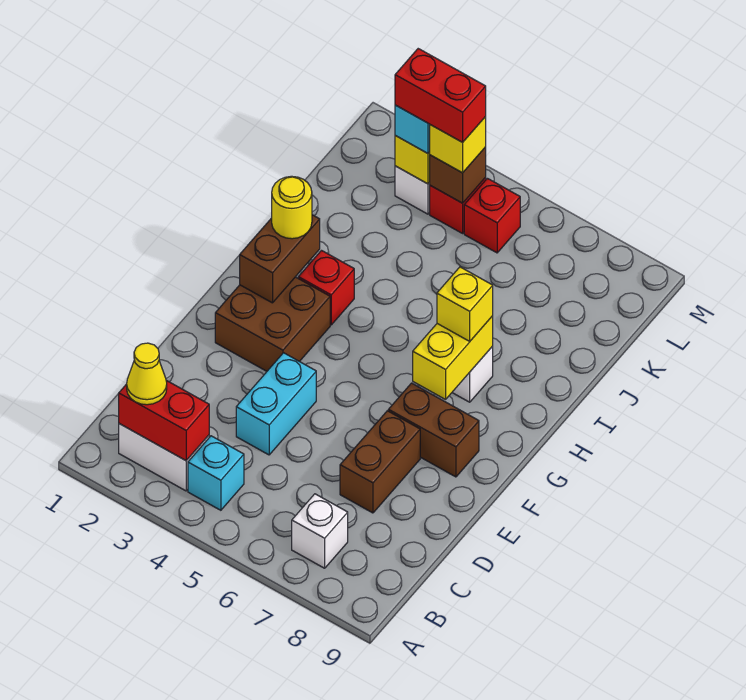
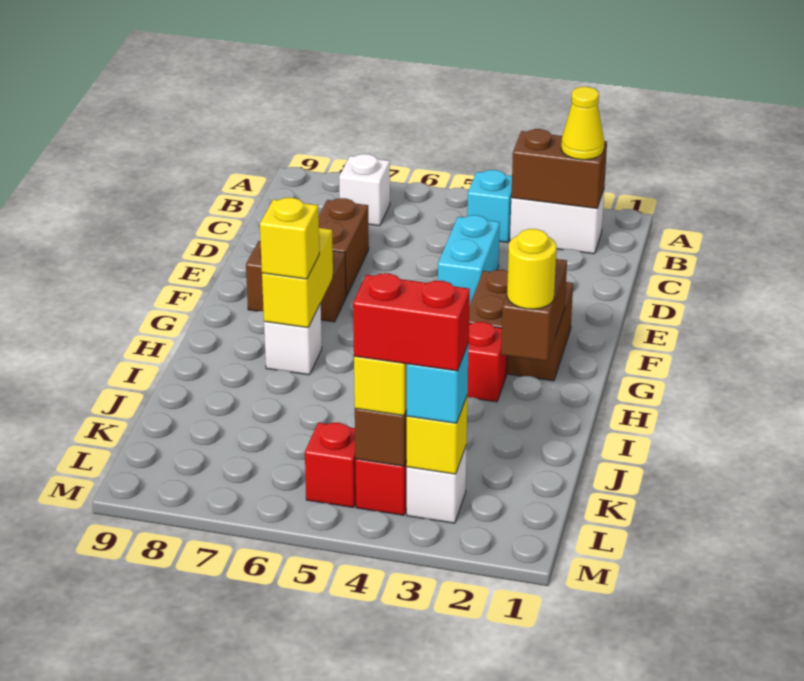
red brick B2:B3 level 2 -> brown brick B2:B3 level 2

